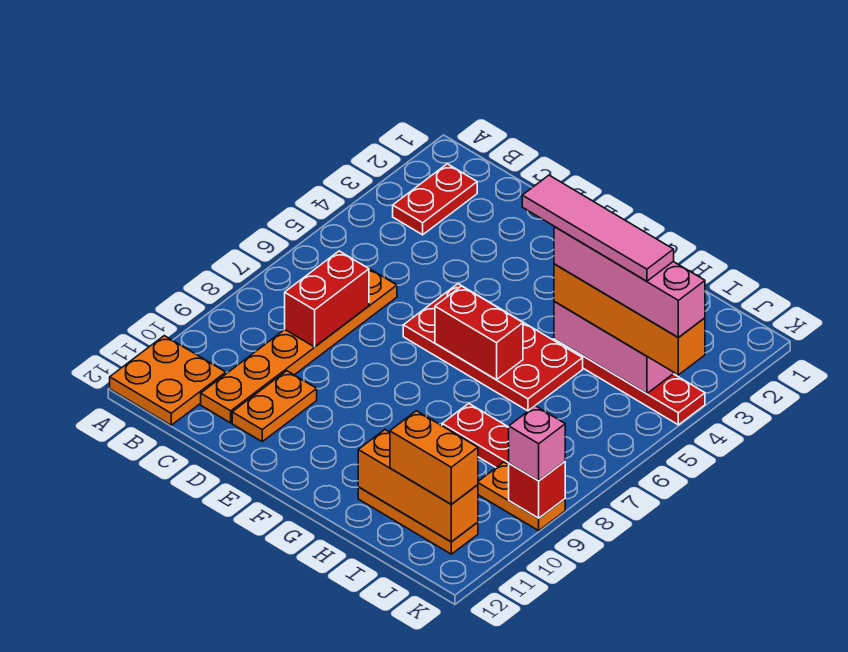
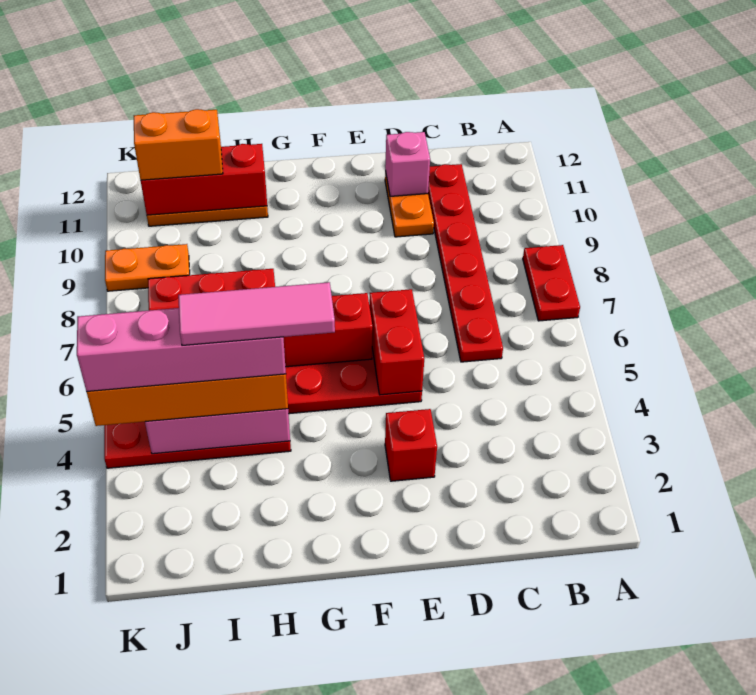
orange plate A11:B12 level 1 -> none
red plate B2:B3 level 1 -> red plate A7:A8 level 1
orange plate C6:C11 level 1 -> red plate C6:C11 level 1
red brick C7:C8 level 2 -> red brick E5:E6 level 2
pink tile G4:J4 level 5 -> pink tile G4:I4 level 5
orange brick H11:J11 level 2 -> red brick H11:J11 level 2
red brick K9 level 2 -> red brick E3 level 1
pink brick K9 level 3 -> pink brick D11 level 2

